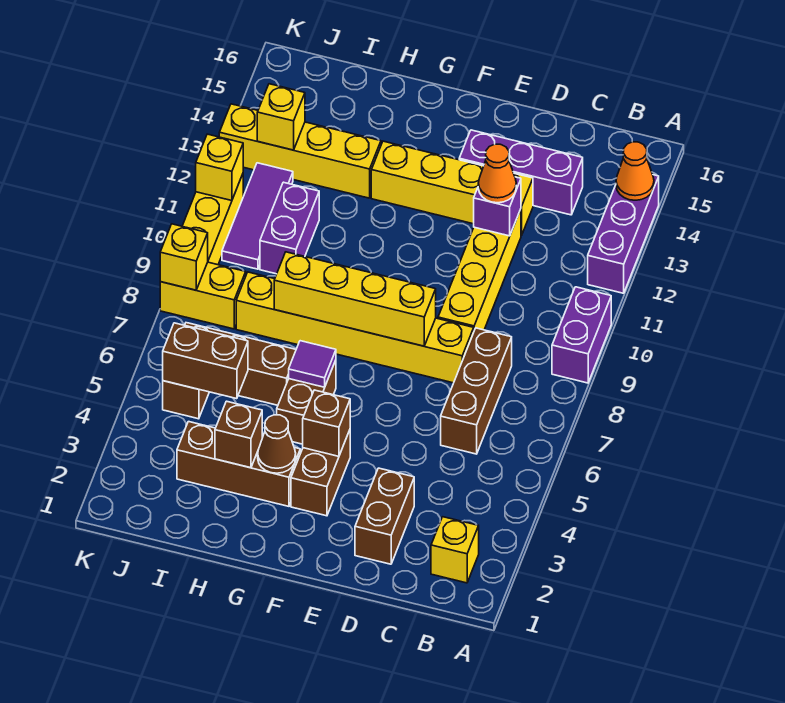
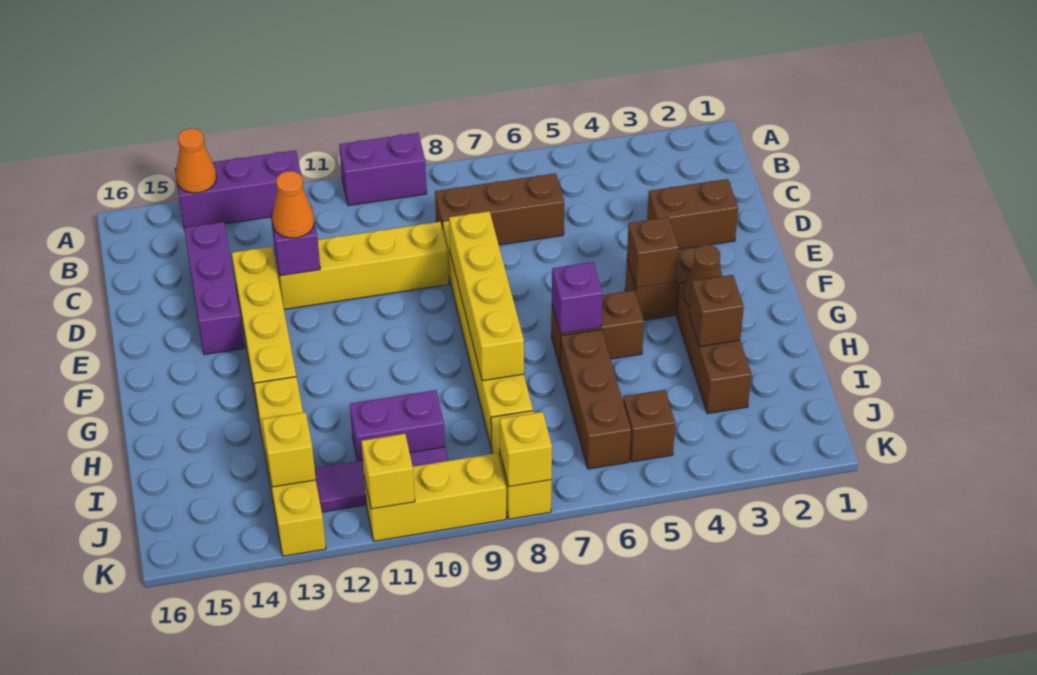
yellow brick B2 level 1 -> none
purple tile G6 level 2 -> purple brick G6 level 2
brown brick I5:J5 level 2 -> none

